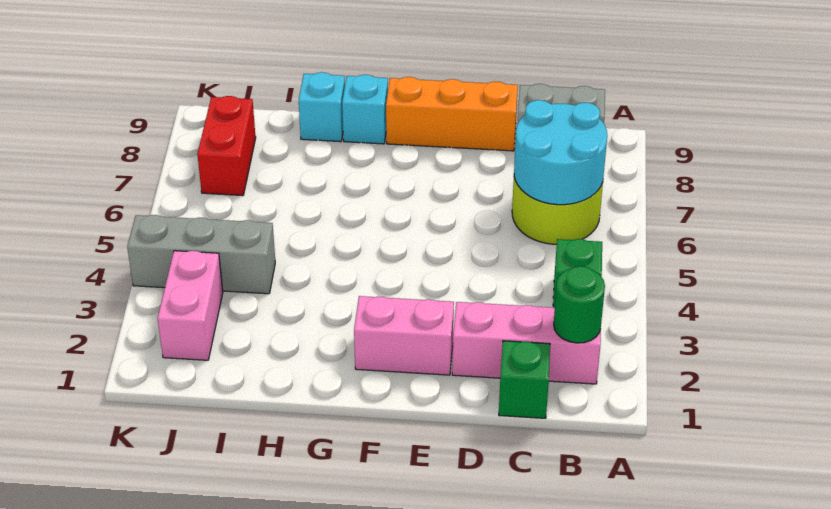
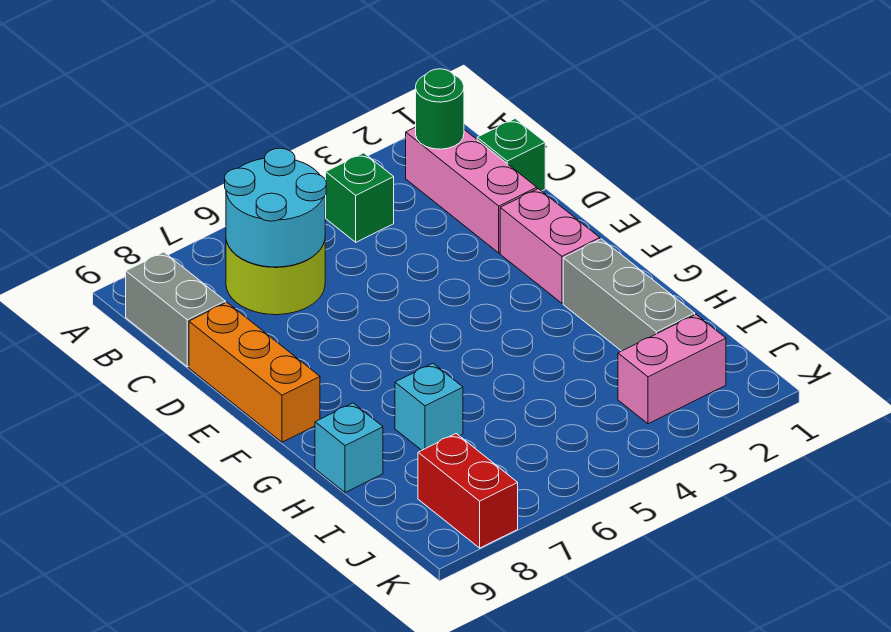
cyan brick G9 level 1 -> cyan brick H7 level 1
grey brick I4:K4 level 1 -> grey brick G2:I2 level 1
red brick J7:J8 level 1 -> red brick J8:K8 level 1

